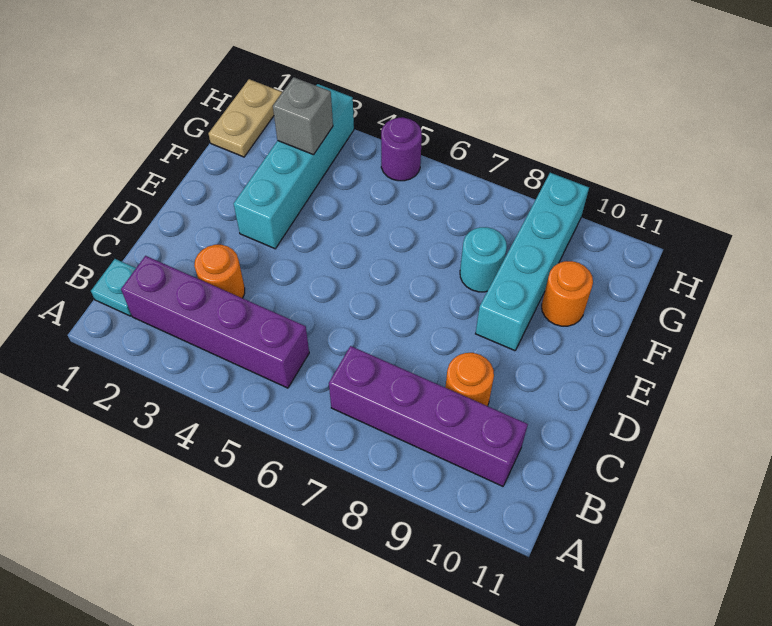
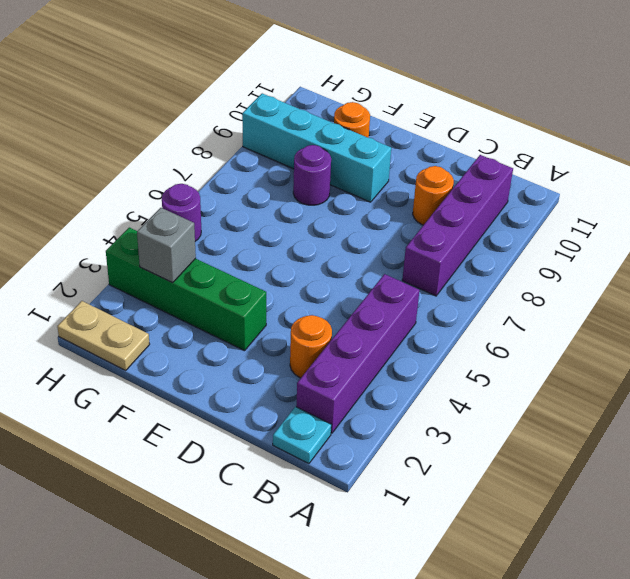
cyan brick E3:H3 level 1 -> green brick E3:H3 level 1
cyan round brick F8 level 1 -> purple round brick F8 level 1

